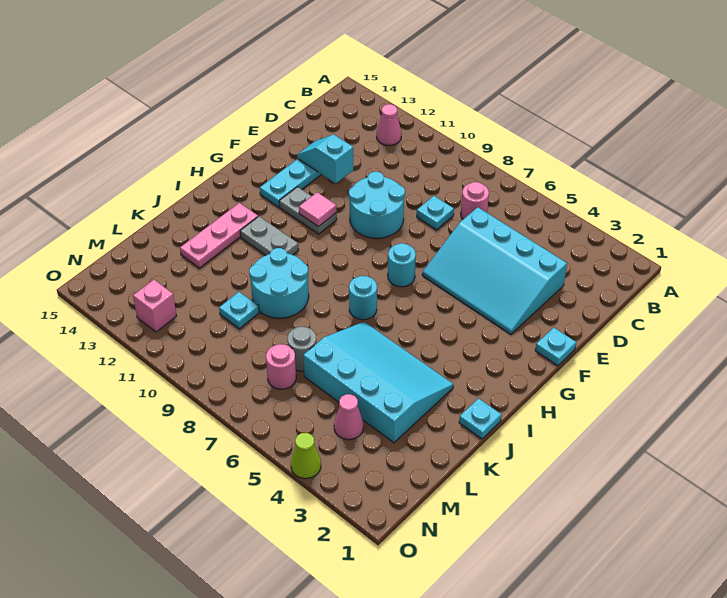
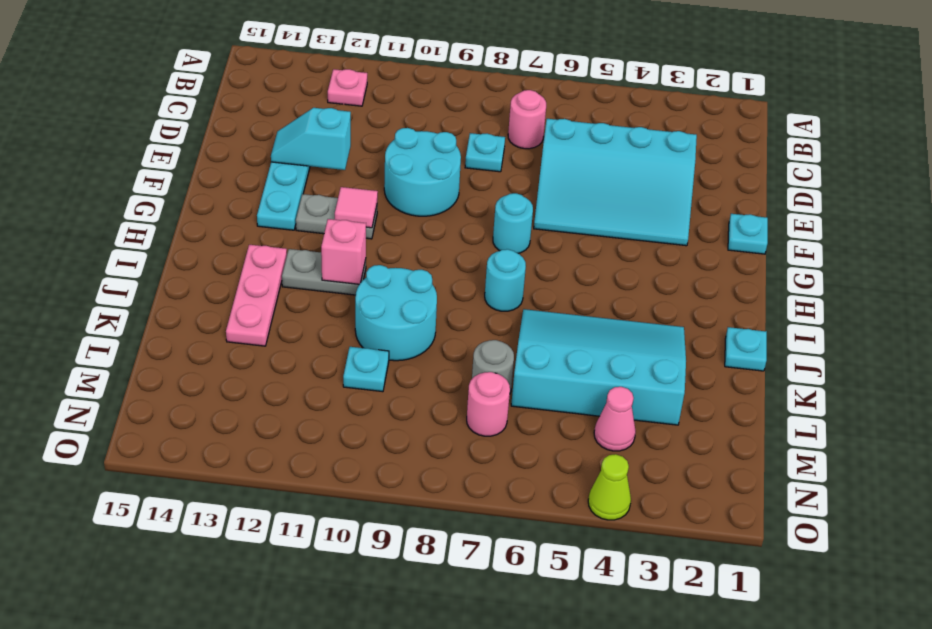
pink cone B12 level 1 -> pink plate B12 level 1
pink brick N12 level 1 -> pink brick I11 level 2

